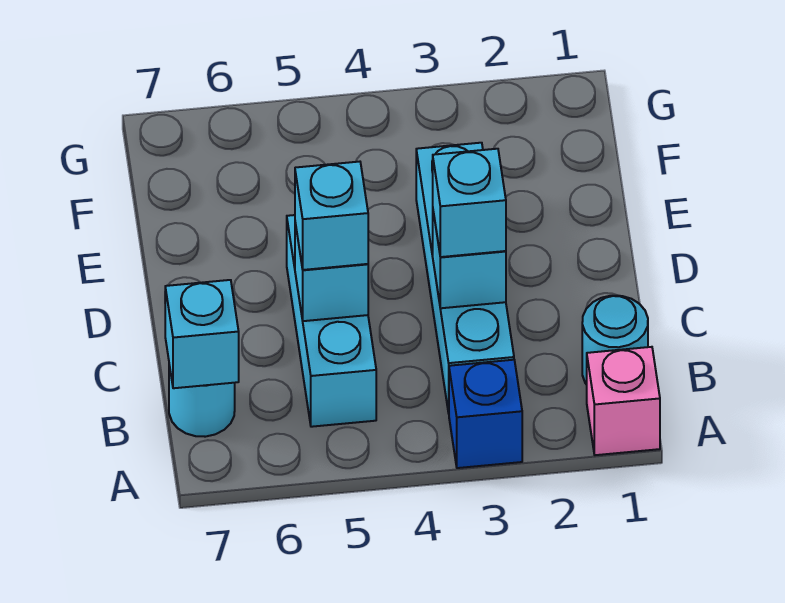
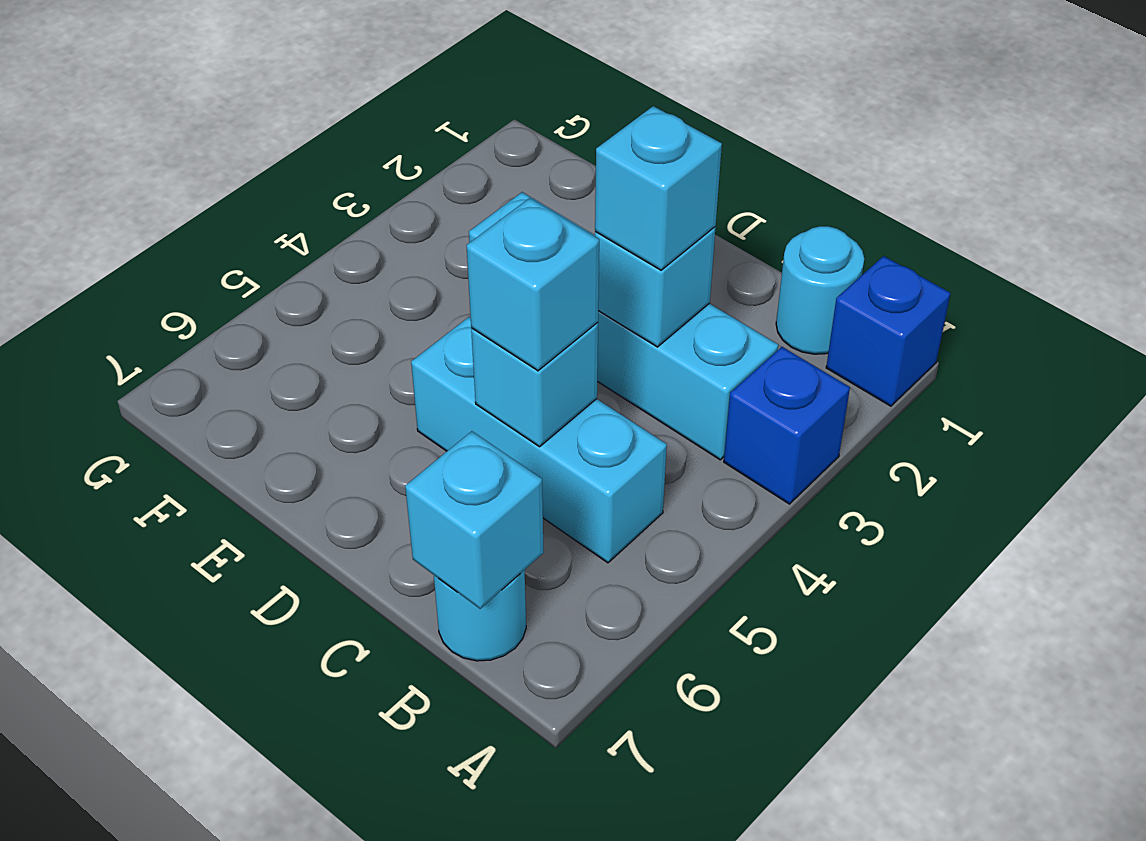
pink brick A1 level 1 -> blue brick A1 level 1

